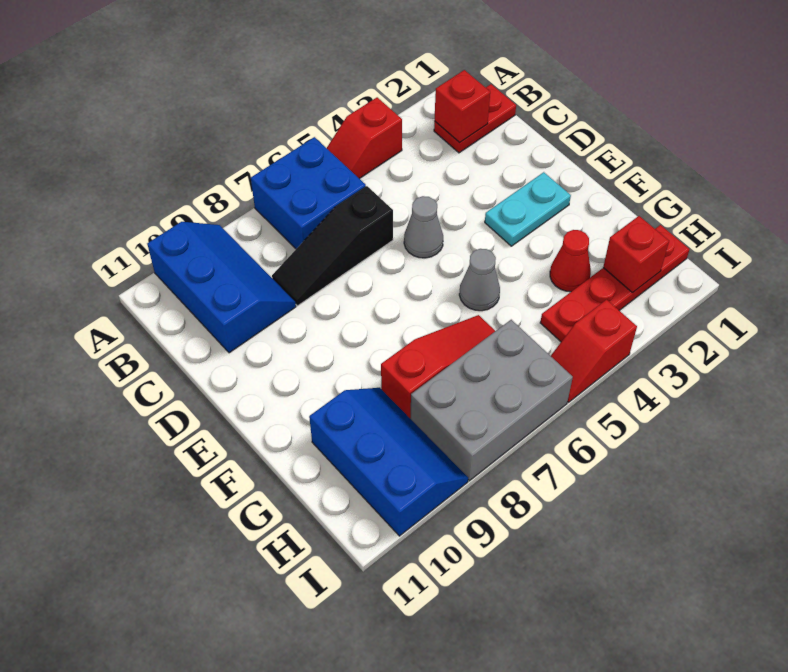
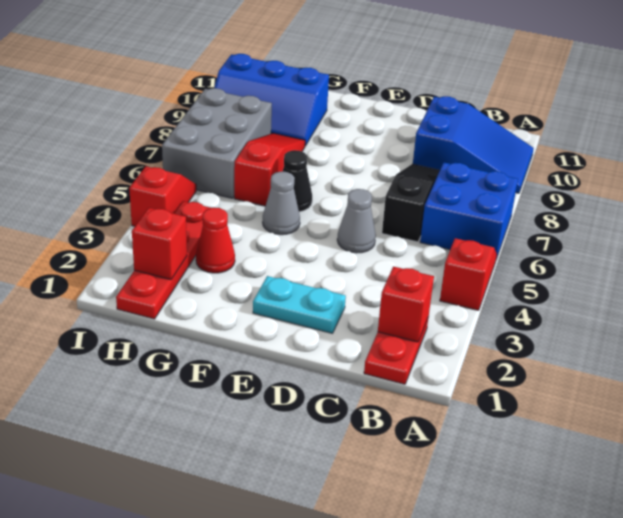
blue slope A9:C10 level 1 top 10 -> blue slope A9:C10 level 1 top C
cyan plate E2:E3 level 1 -> cyan plate D2:E2 level 1
none -> black cone F6 level 1
red slope G6:G8 level 1 top 8 -> red slope G6:G8 level 1 top 6

